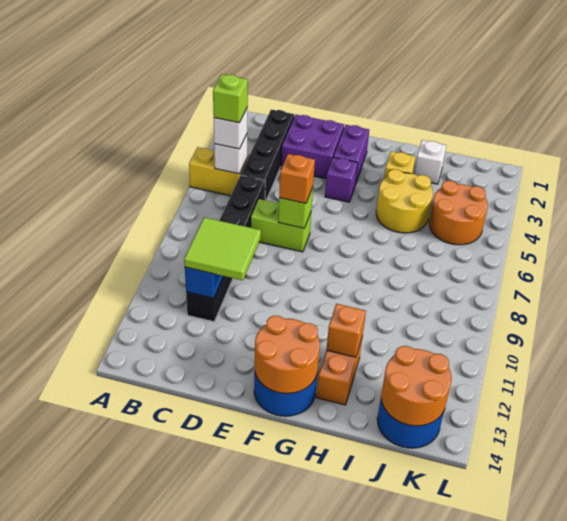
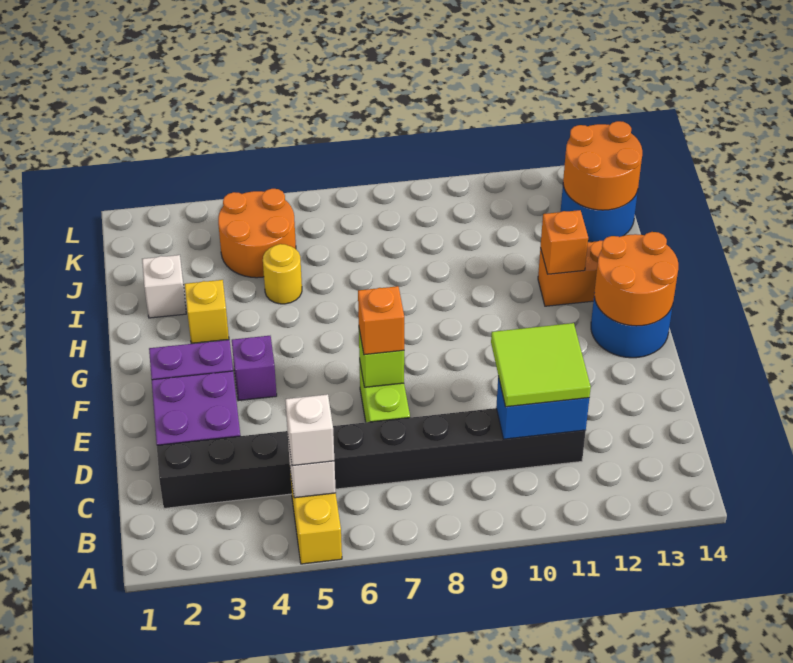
lime brick B5 level 4 -> none
yellow round brick H4:I5 level 1 -> yellow round brick I5 level 1

